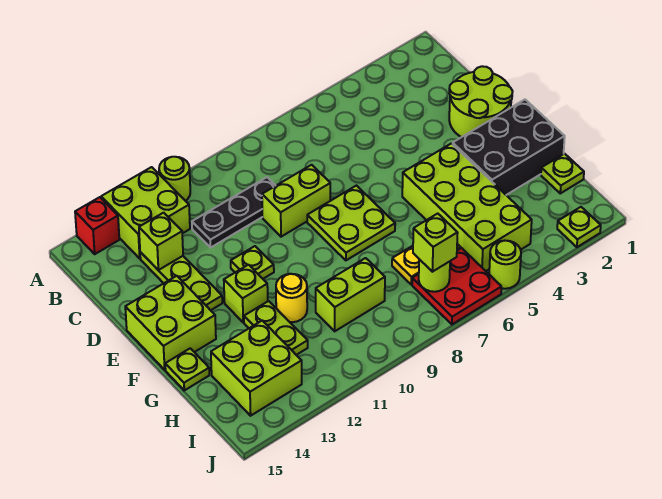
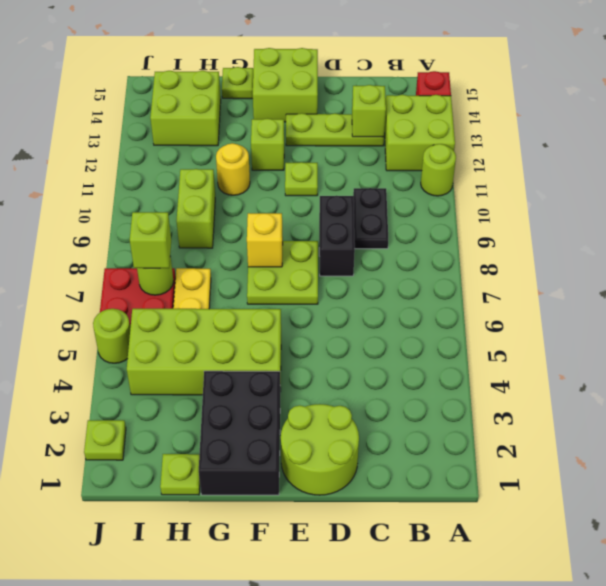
black plate C9:C11 level 1 -> black plate C9:C10 level 1
lime brick D8:D9 level 1 -> black brick D8:D9 level 1
none -> yellow brick F8 level 2
lime plate G12:H12 level 1 -> none

